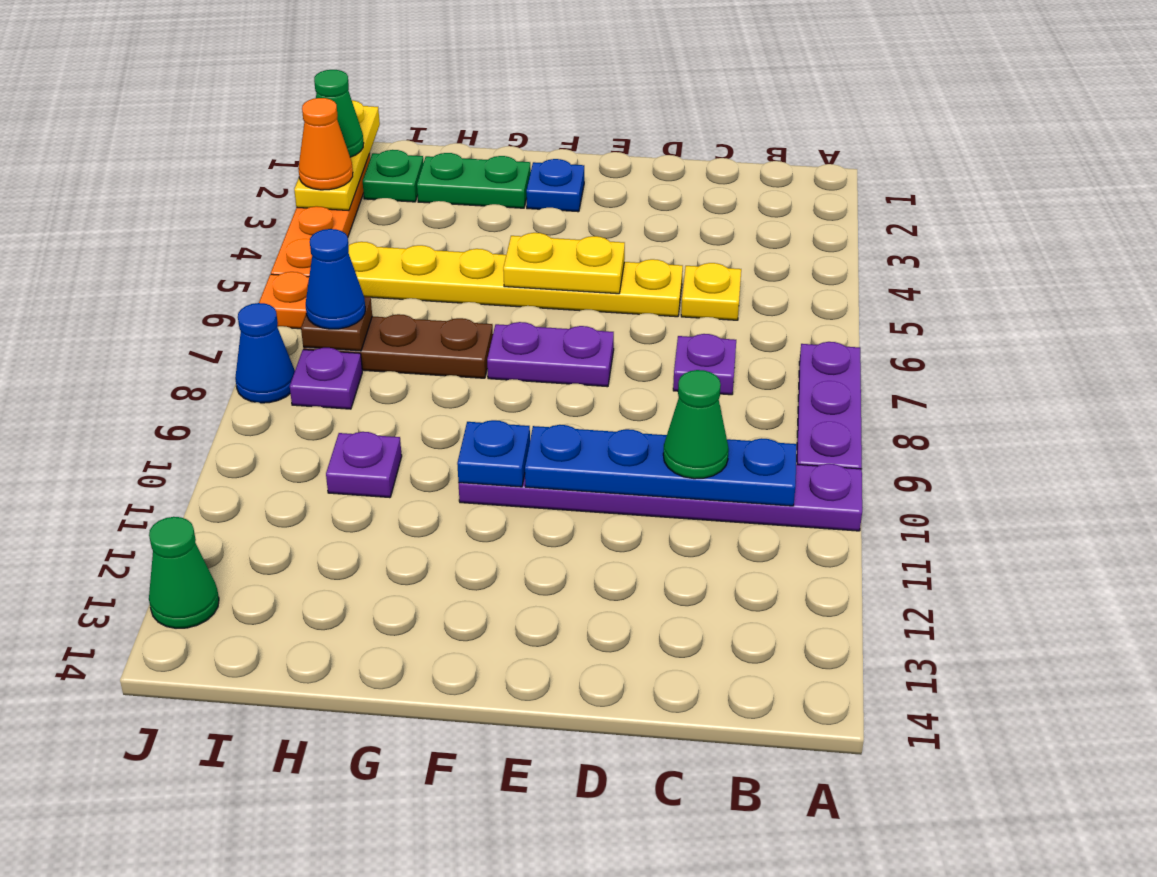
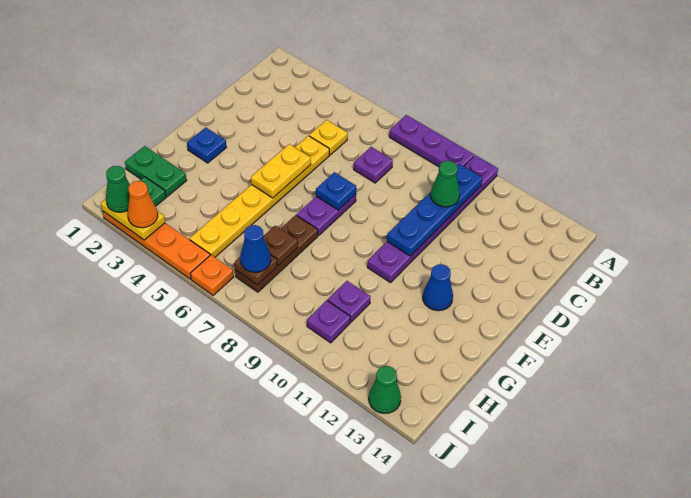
blue plate F10 level 2 -> blue plate E7 level 2
green plate G2:H2 level 1 -> green plate H1:H2 level 1
none -> brown plate H7 level 2
purple plate I8 level 1 -> purple plate I10 level 1
yellow plate J1:J3 level 2 -> yellow plate J2:J3 level 2
blue cone J8 level 1 -> blue cone F12 level 1

